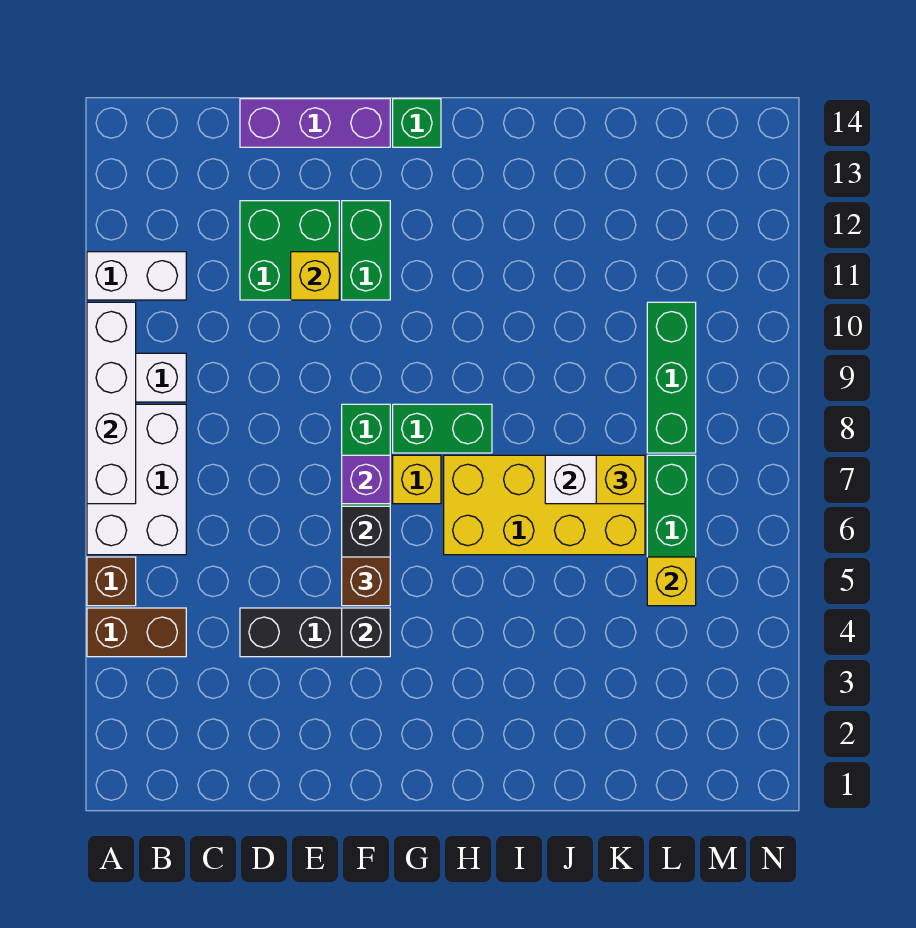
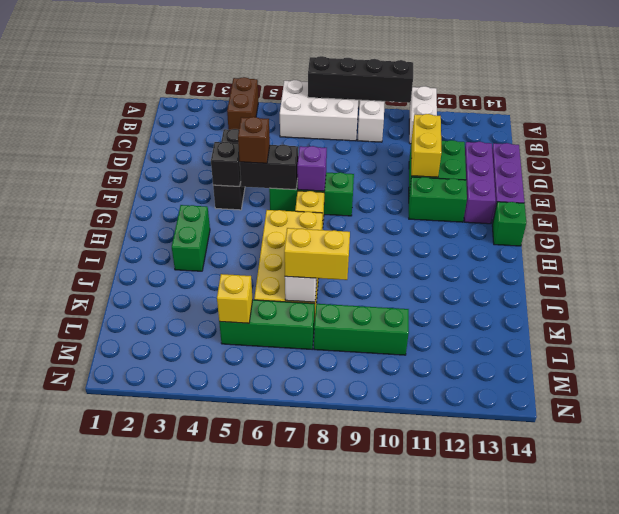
brown brick A5 level 1 -> none
white brick A7:A10 level 2 -> black brick A7:A10 level 2
none -> purple brick D13:F13 level 1
yellow brick E11 level 2 -> yellow brick D11:E11 level 2
green brick G8:H8 level 1 -> green brick H3:I3 level 1
yellow brick K7 level 3 -> yellow brick K7:K8 level 3

